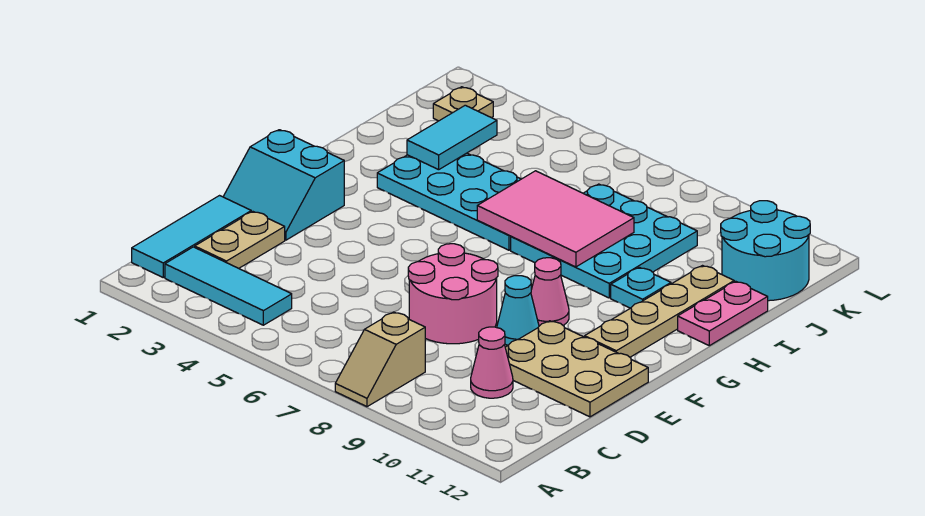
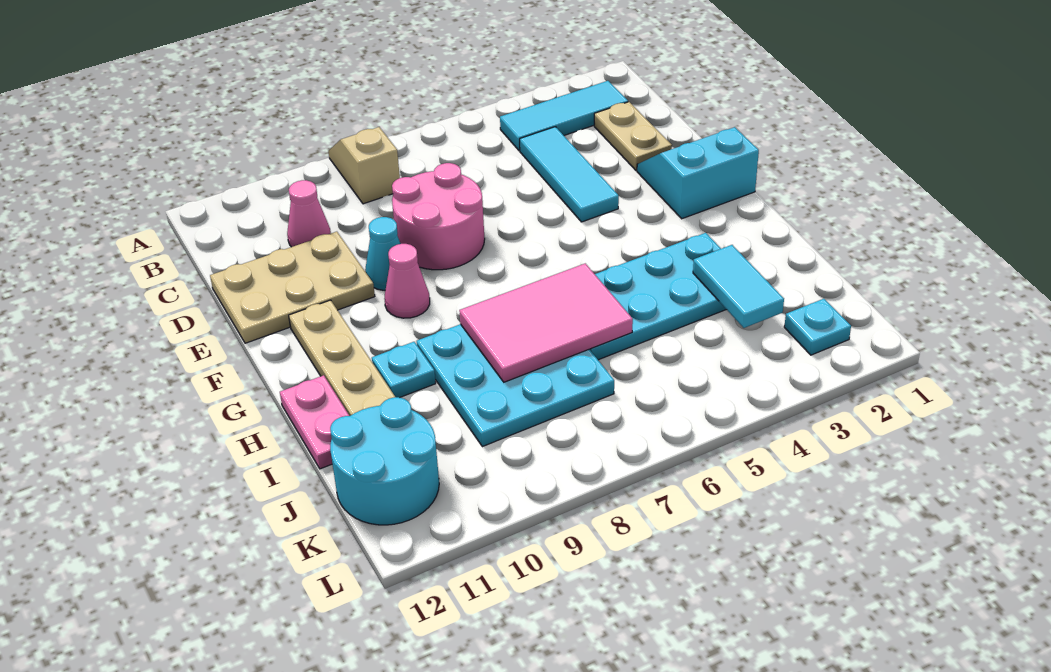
cyan tile B1:D1 level 1 -> cyan tile C4:E4 level 1
tan plate K2 level 1 -> cyan plate K2 level 1

